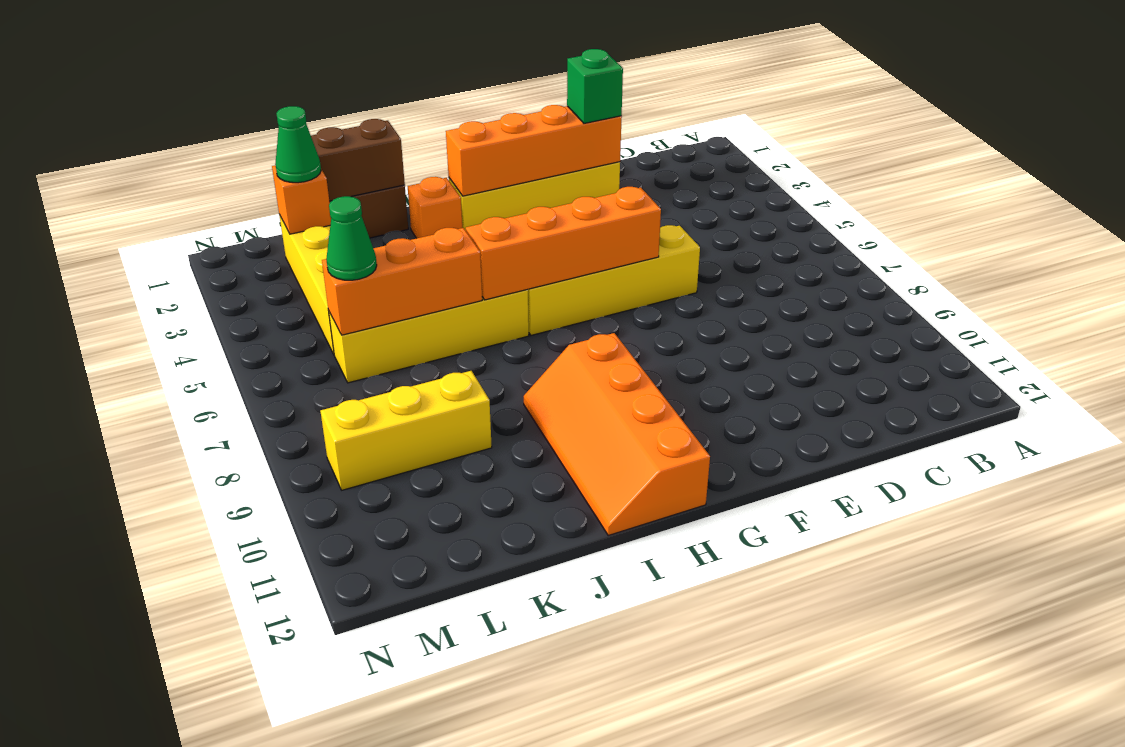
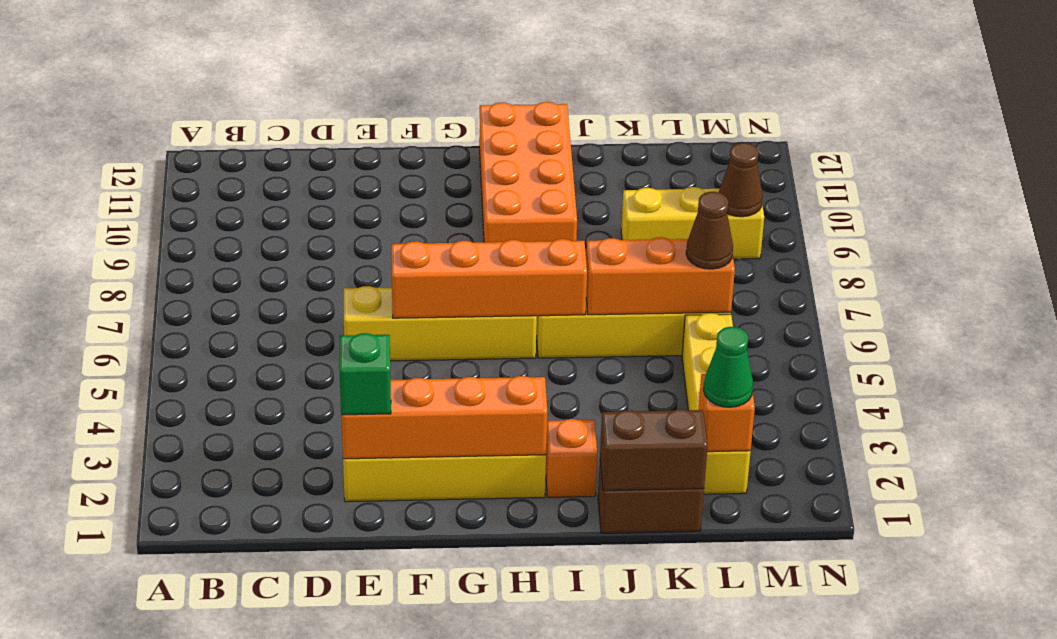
orange slope H9:I12 level 1 top H -> orange brick H9:I12 level 1
green cone L6 level 3 -> brown cone L6 level 3
none -> brown cone M9 level 2

